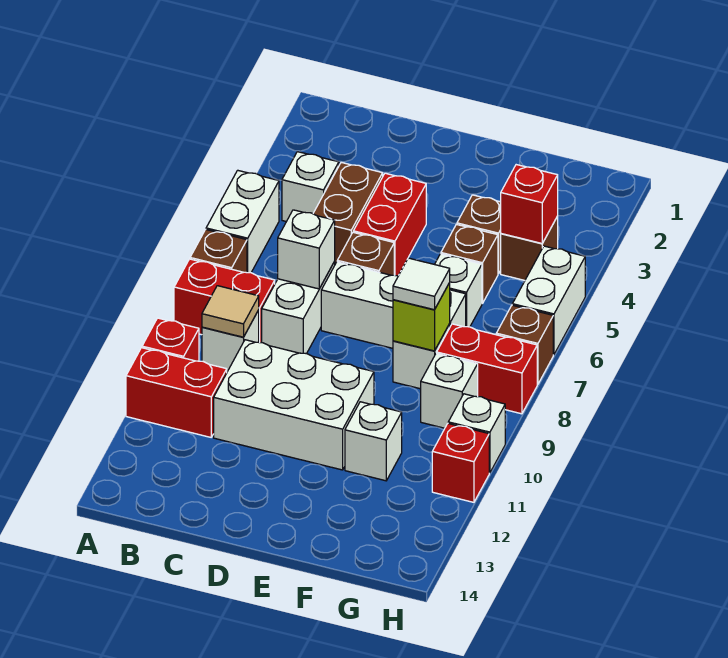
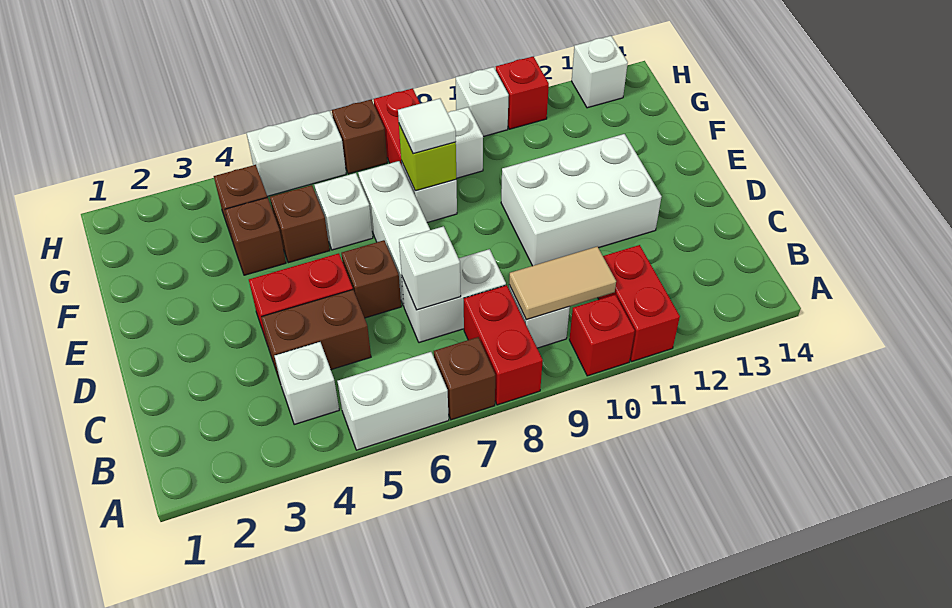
tan tile B9 level 2 -> tan tile B9:B10 level 2
white brick C10:E11 level 1 -> white brick D10:E12 level 1
white brick F11 level 1 -> white brick H13 level 1
red brick G4 level 2 -> none

